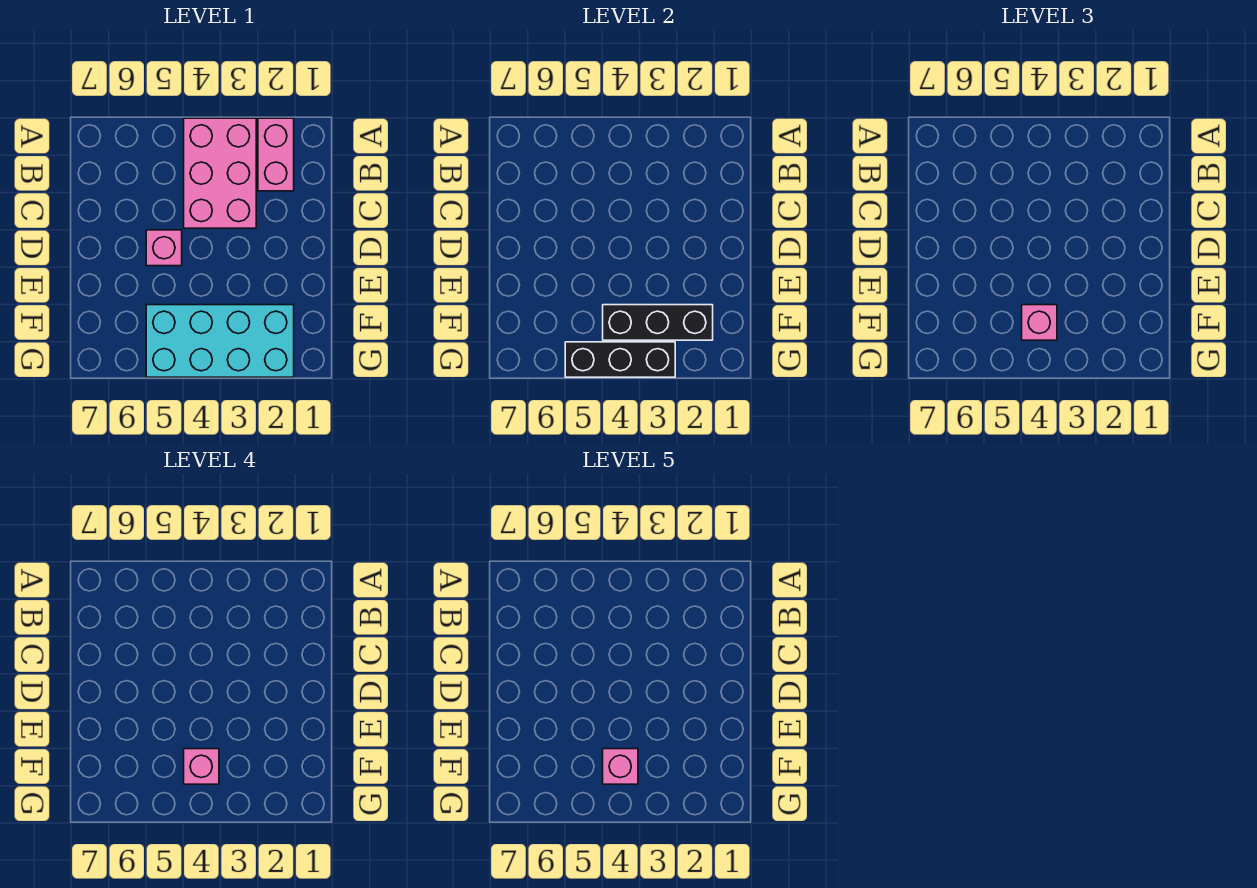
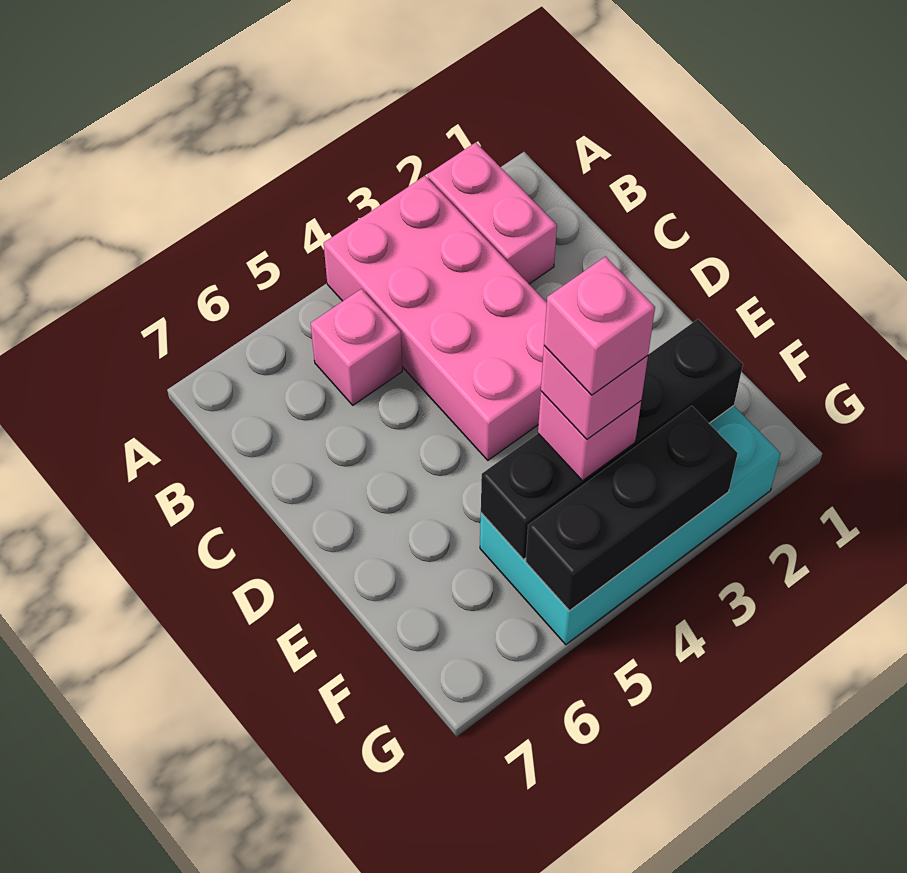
pink brick A3:C4 level 1 -> pink brick A3:D4 level 1
pink brick D5 level 1 -> pink brick B5 level 1
black brick F2:F4 level 2 -> black brick F2:F5 level 2

